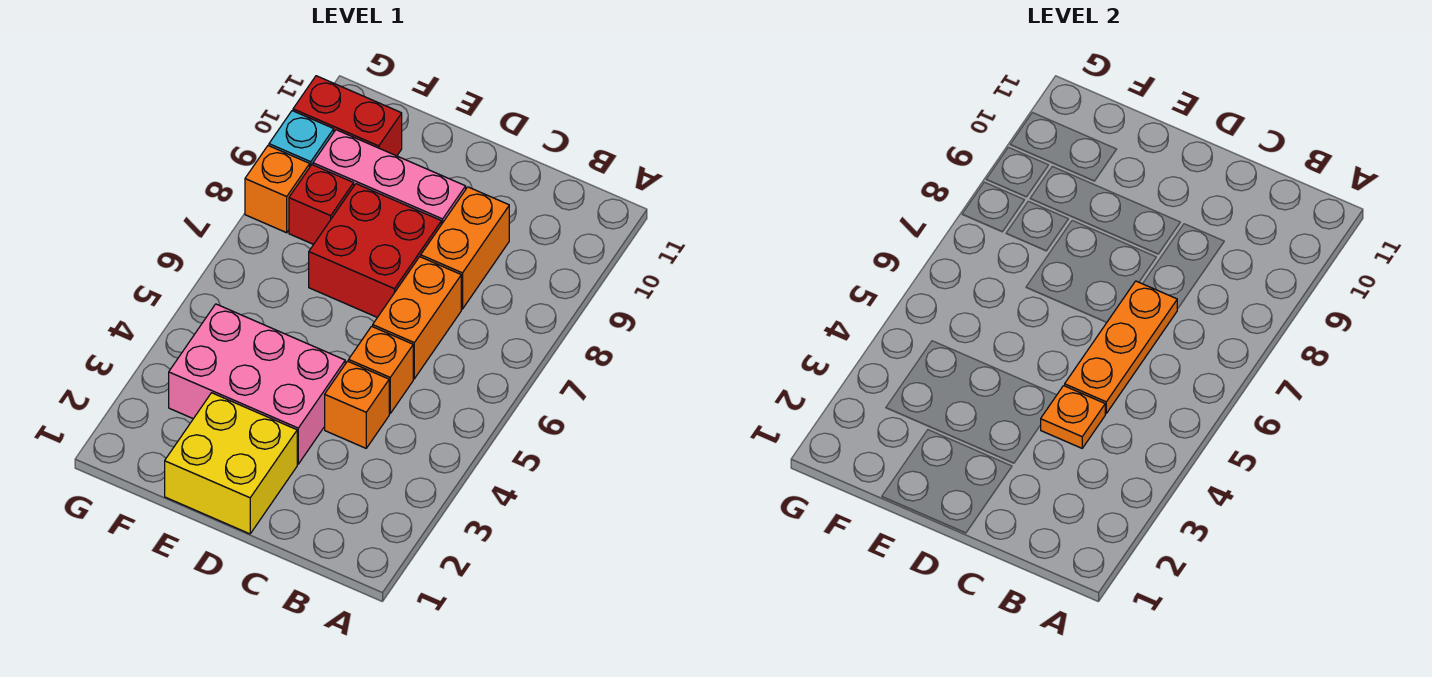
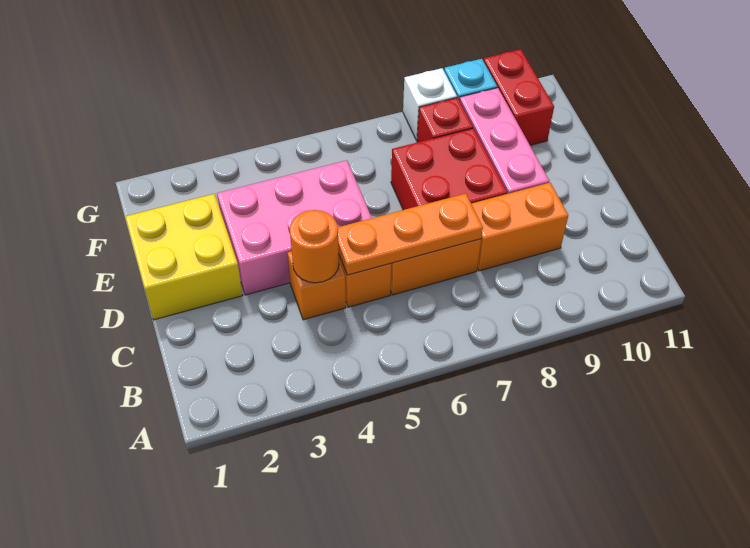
orange plate C4 level 2 -> orange round brick C4 level 2
pink brick D3:F4 level 1 -> pink brick D3:E5 level 1
orange brick G8 level 1 -> white brick G8 level 1

